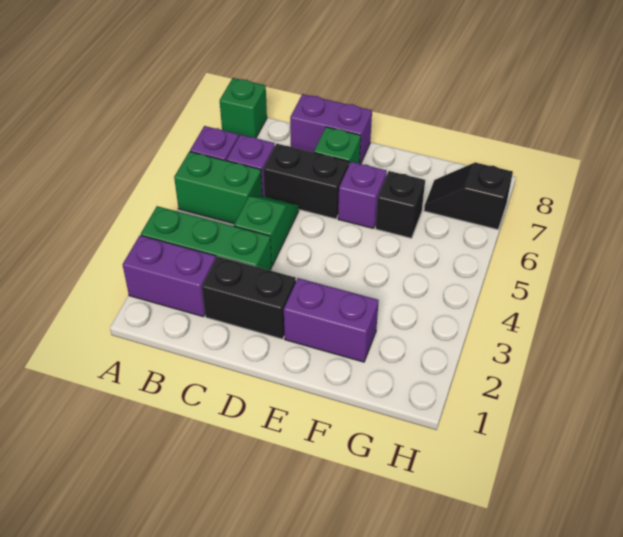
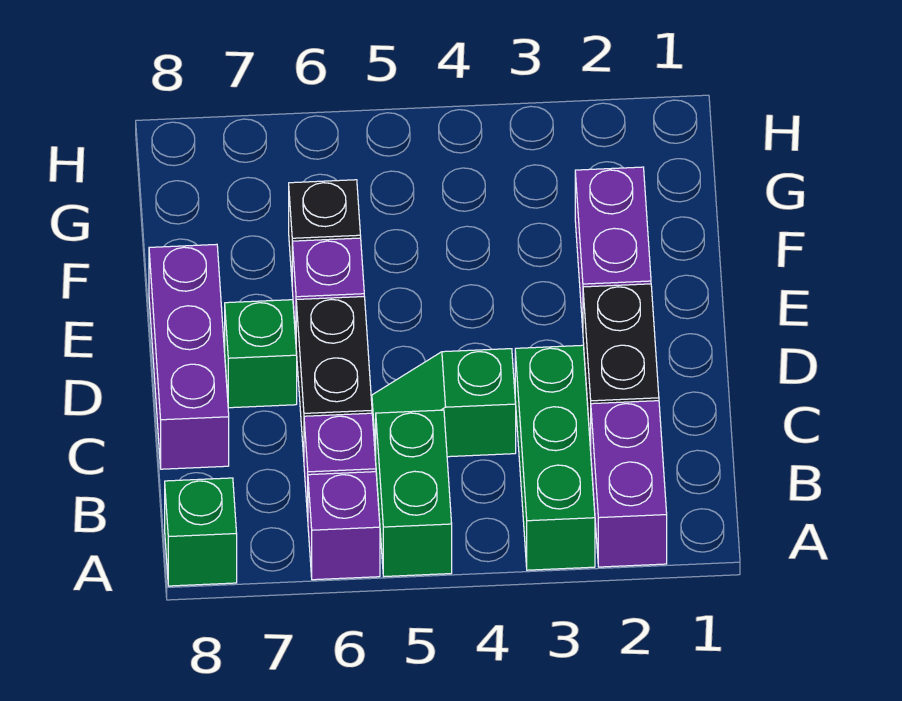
purple brick C8:D8 level 1 -> purple brick C8:E8 level 1
black slope G7:H7 level 1 top H -> none

